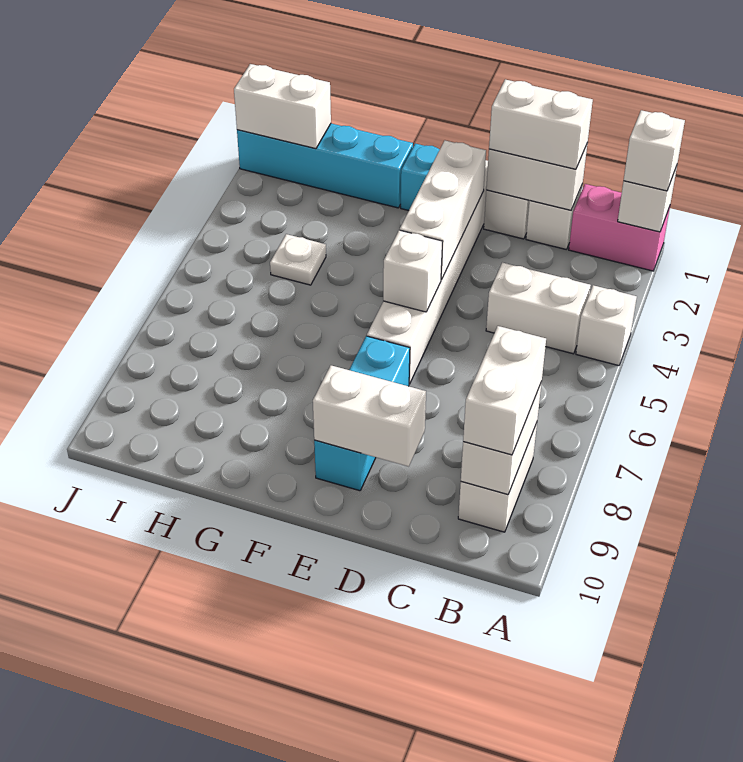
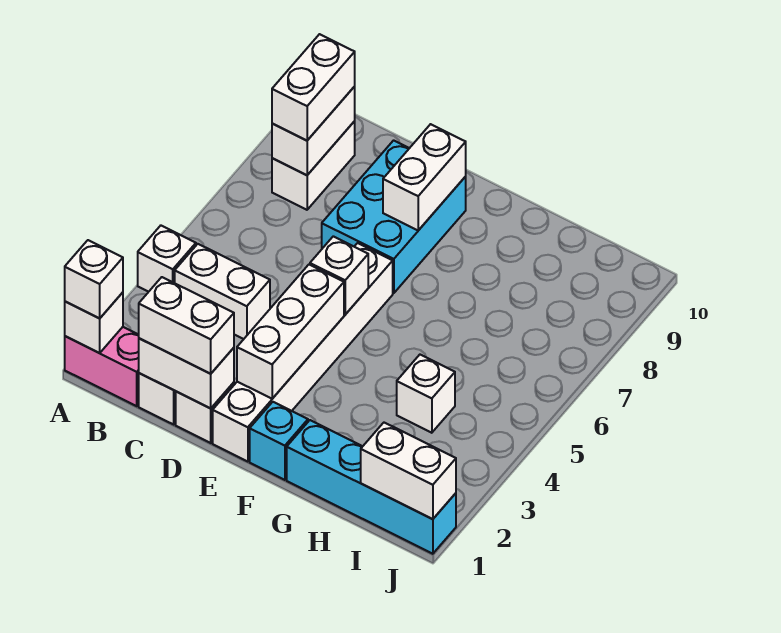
white brick D9:E9 level 2 -> white brick E8:E9 level 2
cyan brick E7:E9 level 1 -> cyan brick D7:E9 level 1
white plate H4 level 1 -> white brick H4 level 1

